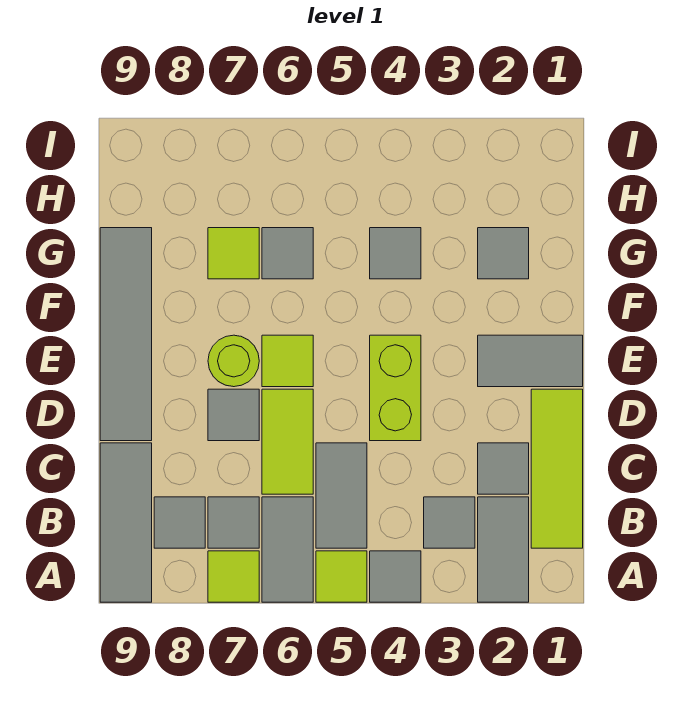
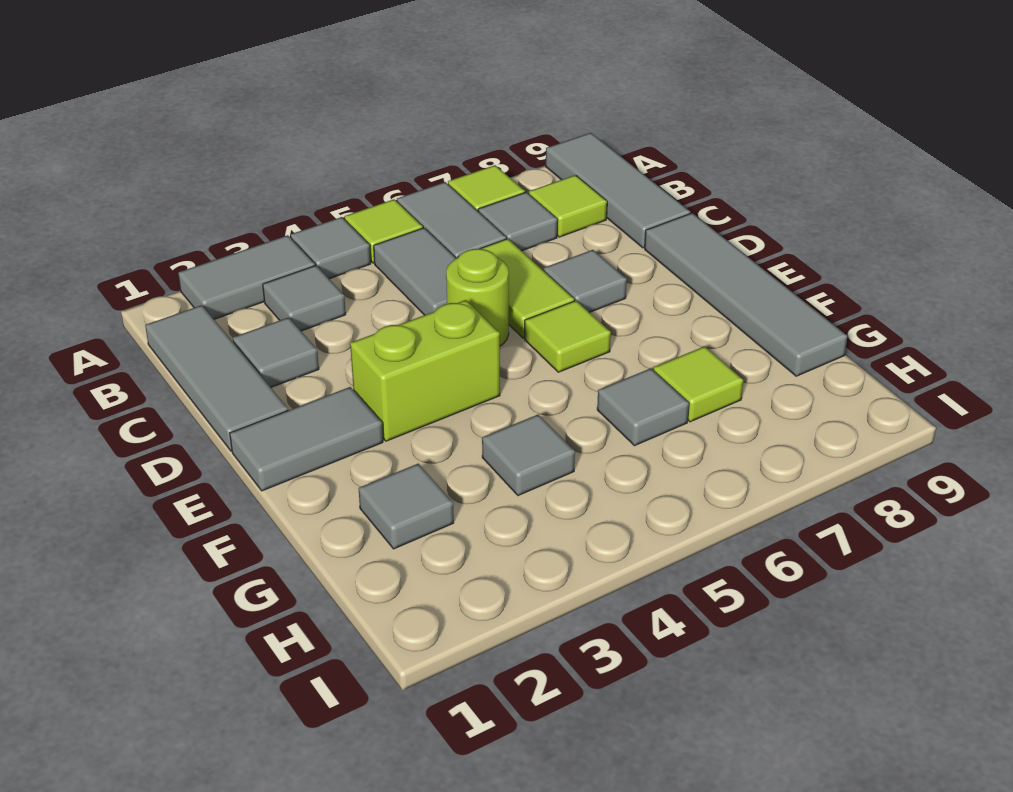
grey tile A2:B2 level 1 -> grey tile A2:A3 level 1
lime tile B1:D1 level 1 -> grey tile B1:D1 level 1
grey tile B8 level 1 -> lime tile B8 level 1
lime brick D4:E4 level 1 -> lime brick E3:E4 level 1
lime round brick E7 level 1 -> lime round brick D5 level 1

